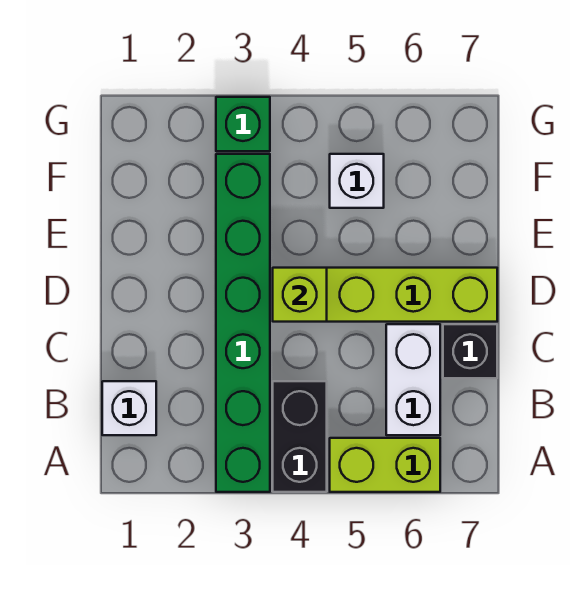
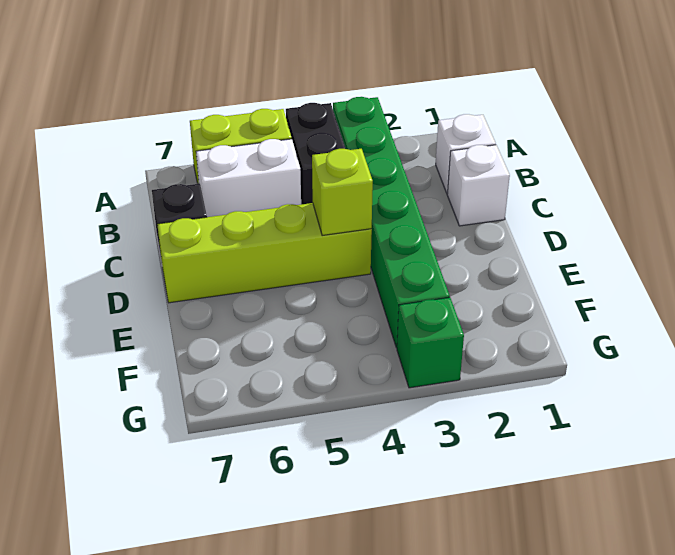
white brick B6:C6 level 1 -> white brick B5:B6 level 1
white brick F5 level 1 -> white brick C1 level 1

